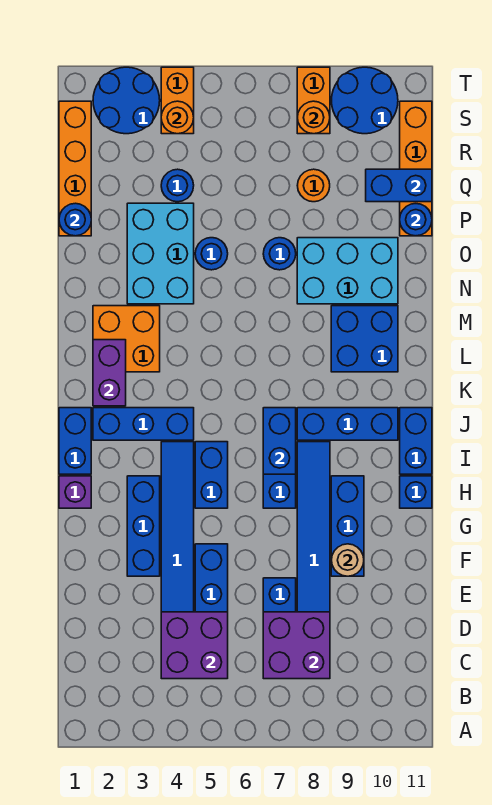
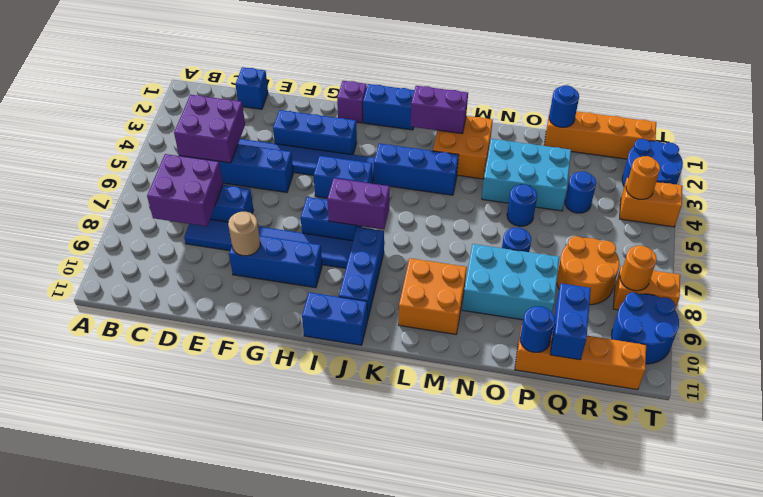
blue brick H11 level 1 -> blue brick D1 level 1
blue brick I7:J7 level 2 -> purple brick I7:J7 level 2
blue brick J2:J4 level 1 -> blue brick J4:L4 level 1
blue brick L9:M10 level 1 -> orange brick L9:M10 level 1
cyan brick N8:O10 level 1 -> cyan brick N8:P9 level 1
orange round brick Q8 level 1 -> orange round brick Q7:R8 level 1

